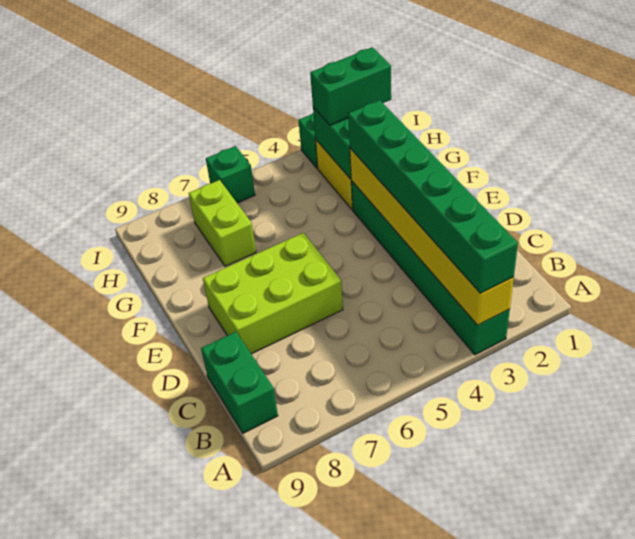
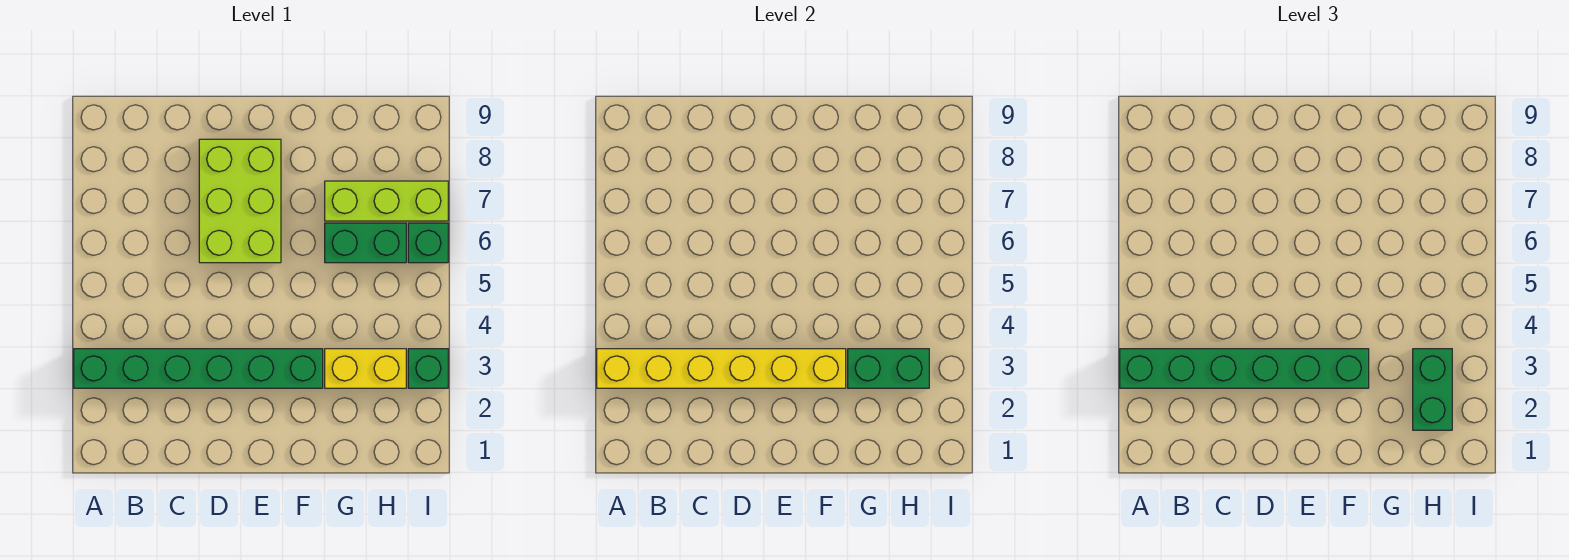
green brick B9:C9 level 1 -> green brick G6:H6 level 1
lime brick G7:H7 level 1 -> lime brick G7:I7 level 1

